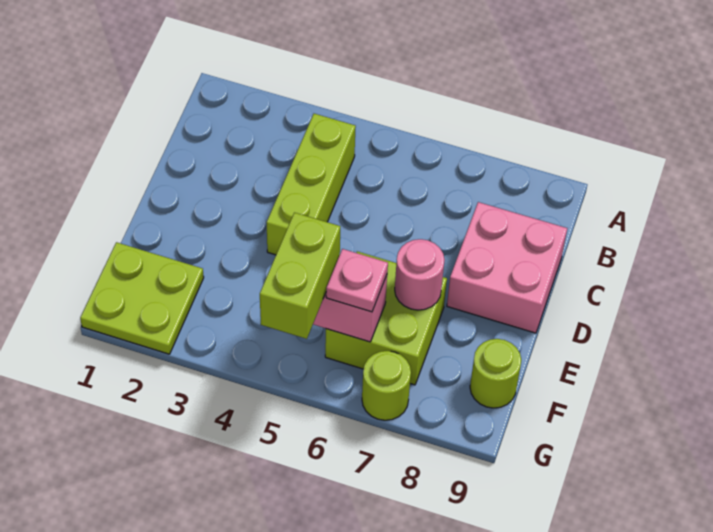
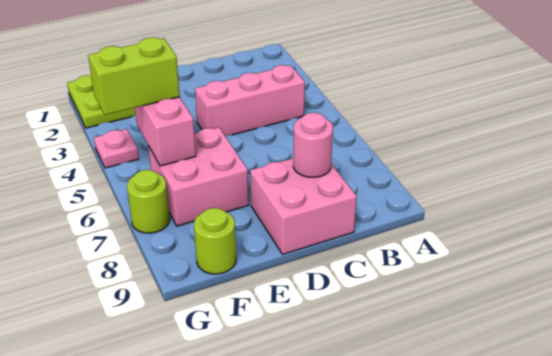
lime brick B4:D4 level 1 -> pink brick B4:D4 level 1
lime brick E6:F7 level 1 -> pink brick E6:F7 level 1
pink round brick E7 level 2 -> pink round brick C8 level 2
pink plate F6 level 3 -> pink plate G4 level 1

